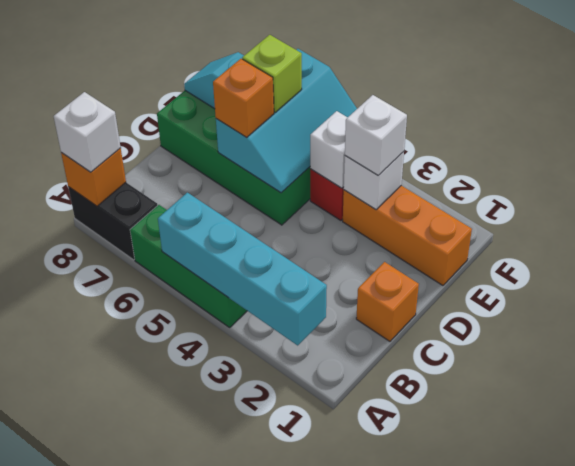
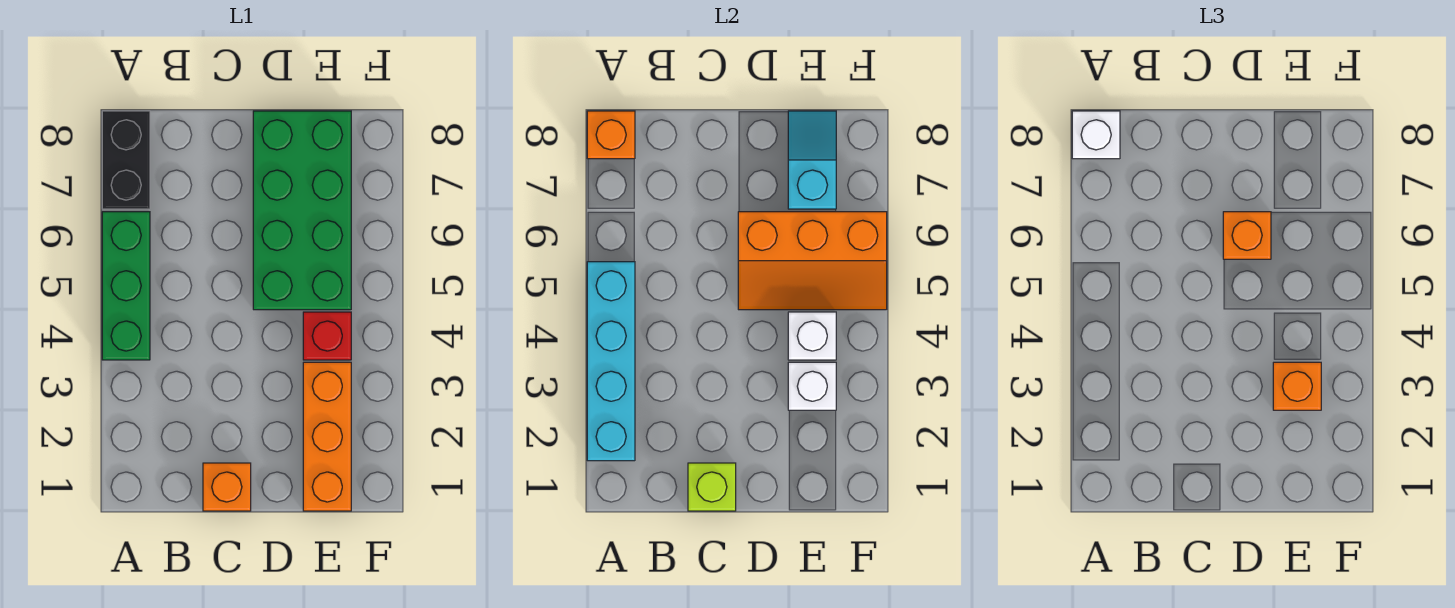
cyan slope D5:F6 level 2 top 6 -> orange slope D5:F6 level 2 top 6
white brick E3 level 3 -> orange brick E3 level 3
lime brick E6 level 3 -> lime brick C1 level 2

